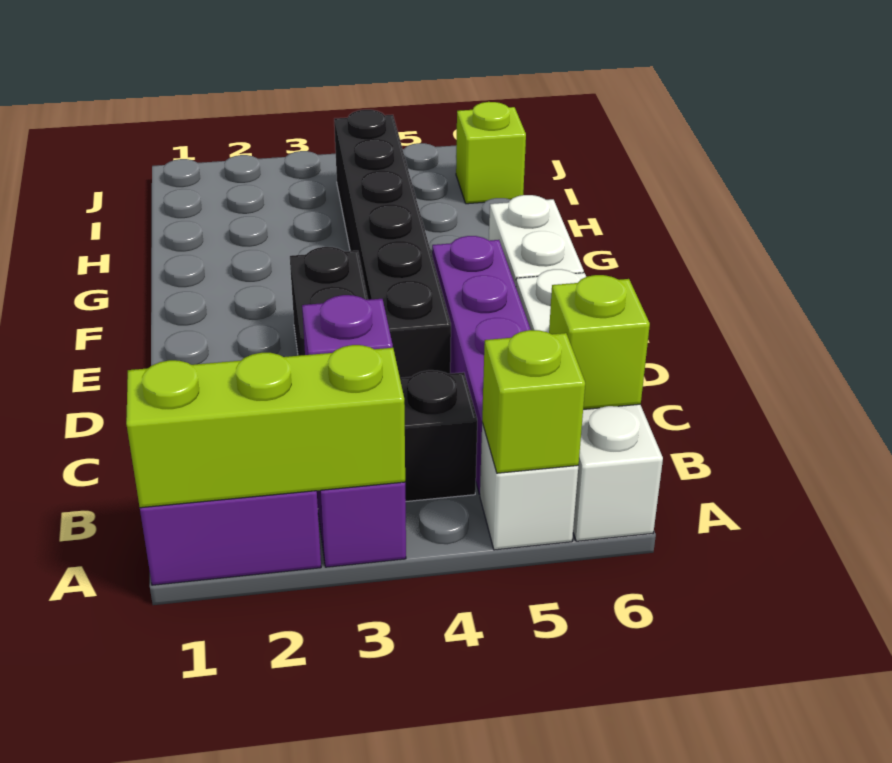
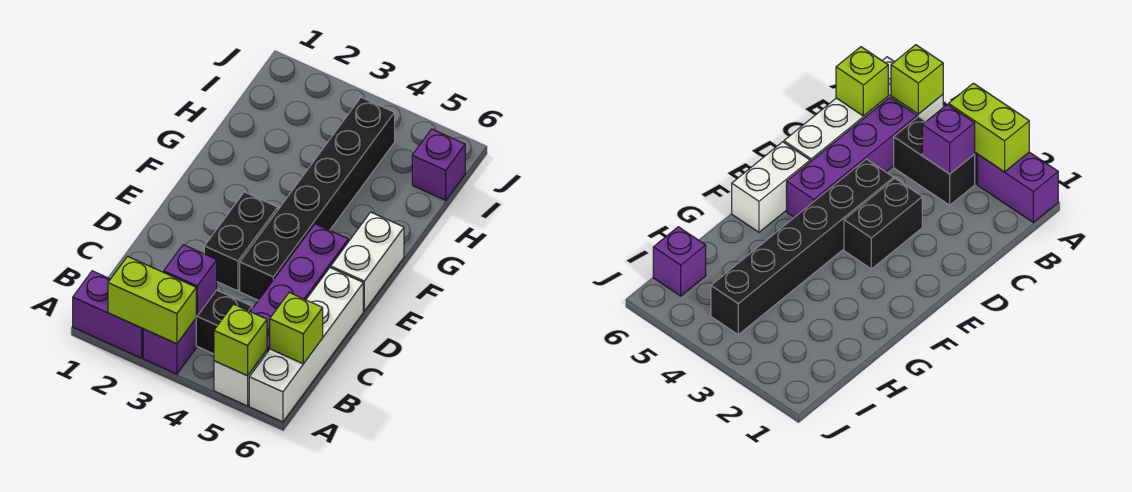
lime brick A1:A3 level 2 -> lime brick A2:A3 level 2
lime brick I6 level 1 -> purple brick I6 level 1

